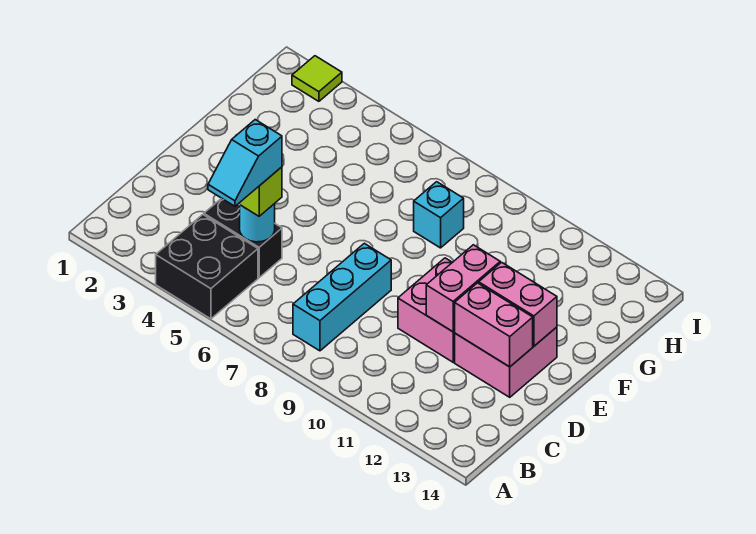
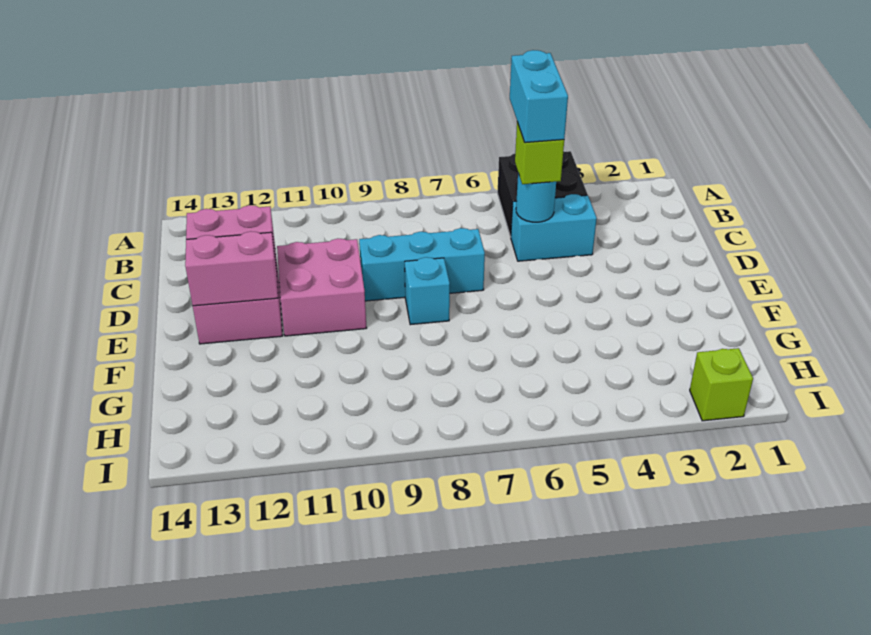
cyan slope B5:C5 level 4 top C -> cyan brick B5:C5 level 4
cyan brick B8:D8 level 1 -> cyan brick D7:D9 level 1
black brick C4:C5 level 1 -> cyan brick C4:C5 level 1
pink brick D11:E11 level 2 -> none
cyan brick G8 level 1 -> cyan brick E8 level 1
lime tile I2 level 1 -> lime brick I2 level 1

